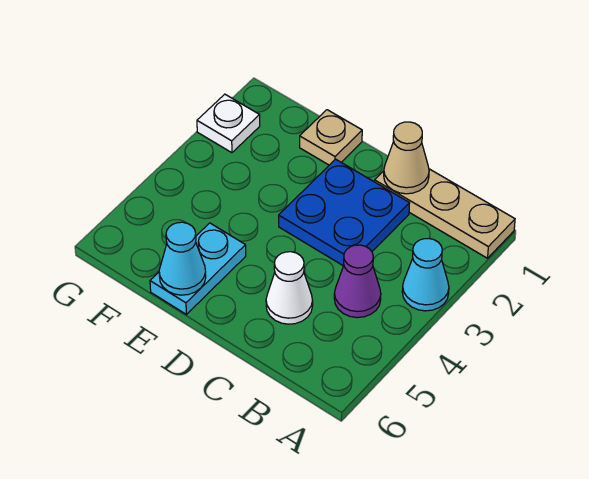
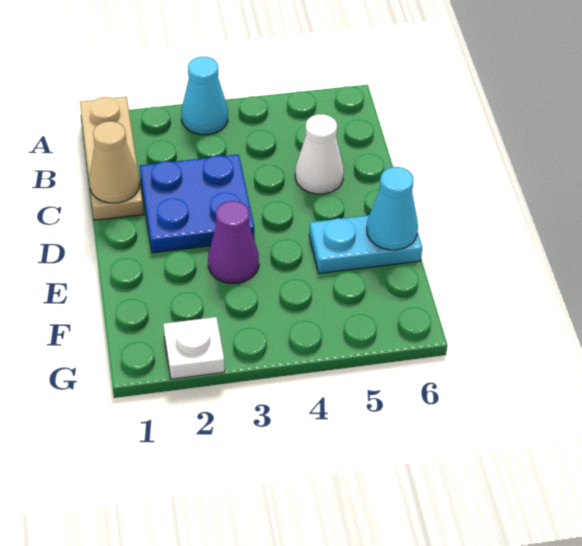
purple cone B4 level 1 -> purple cone E3 level 1
tan plate E1 level 1 -> none

